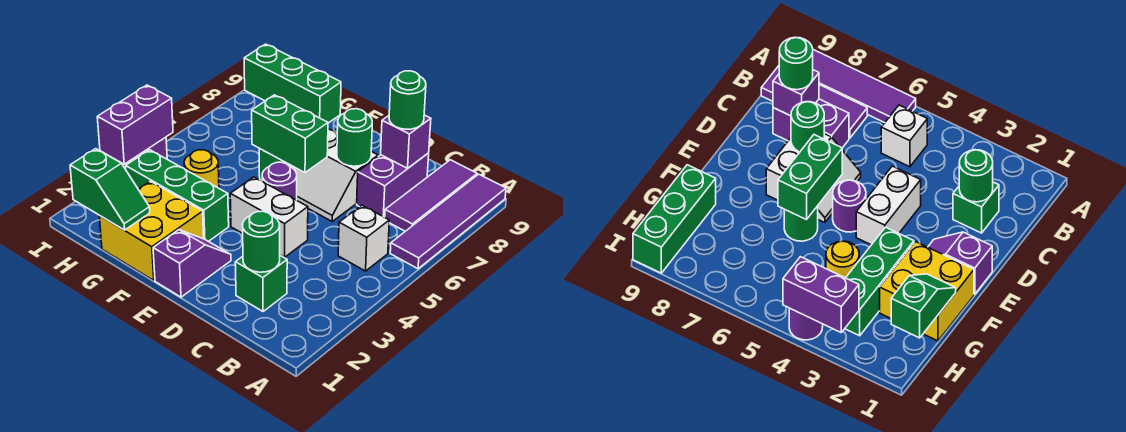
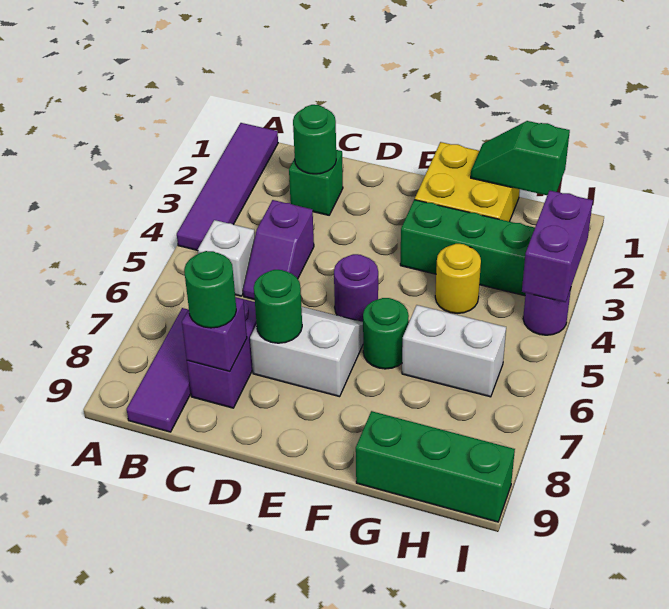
purple tile A6:A9 level 1 -> purple tile A1:A4 level 1
white brick D4:E4 level 1 -> white brick G6:H6 level 1
purple slope E1:E2 level 1 top 1 -> purple slope C4:C5 level 1 top 4
green brick E6:F6 level 2 -> none

